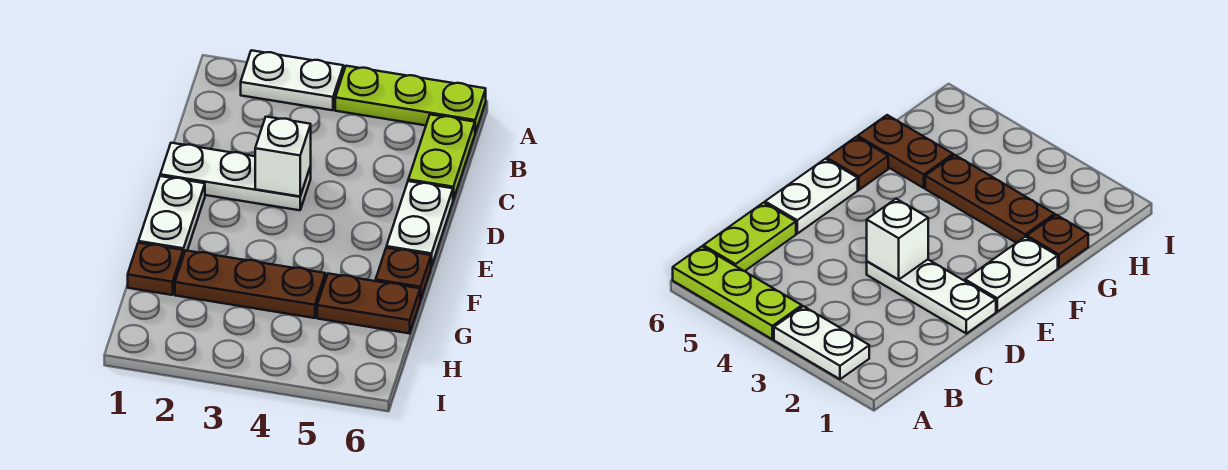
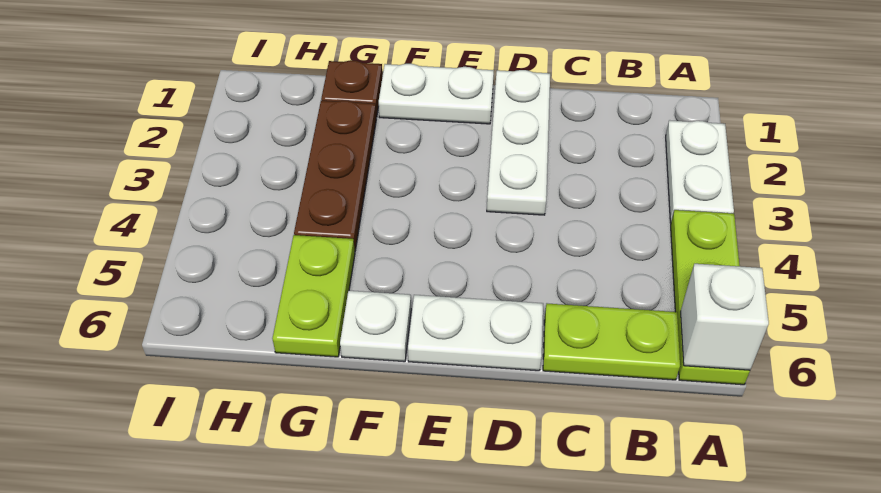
white brick D3 level 2 -> white brick A6 level 2
brown plate F6 level 1 -> white plate F6 level 1
brown plate G5:G6 level 1 -> lime plate G5:G6 level 1

